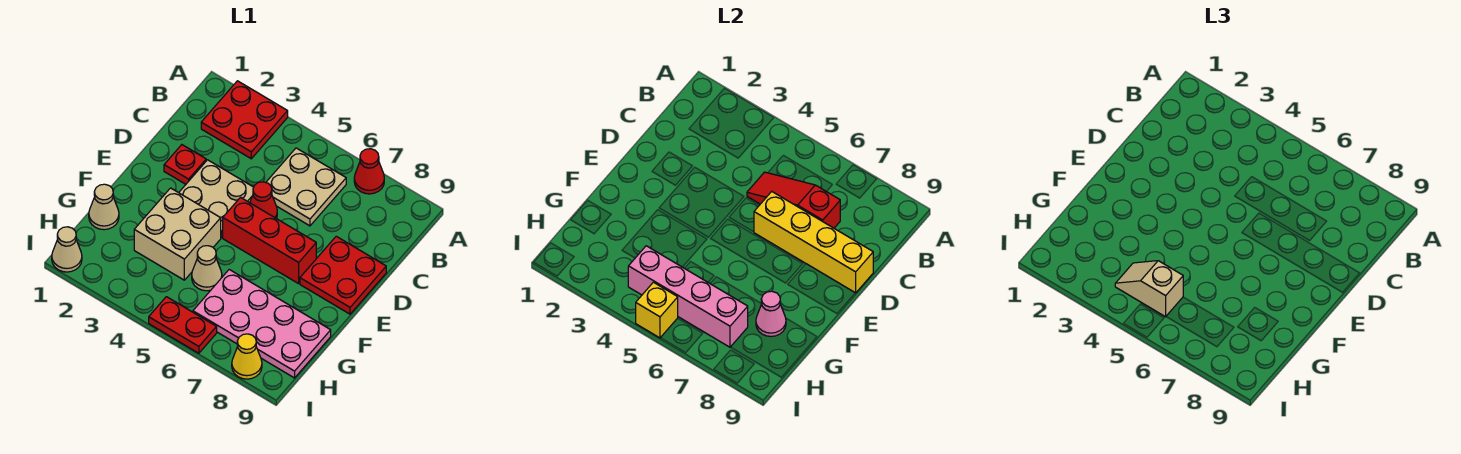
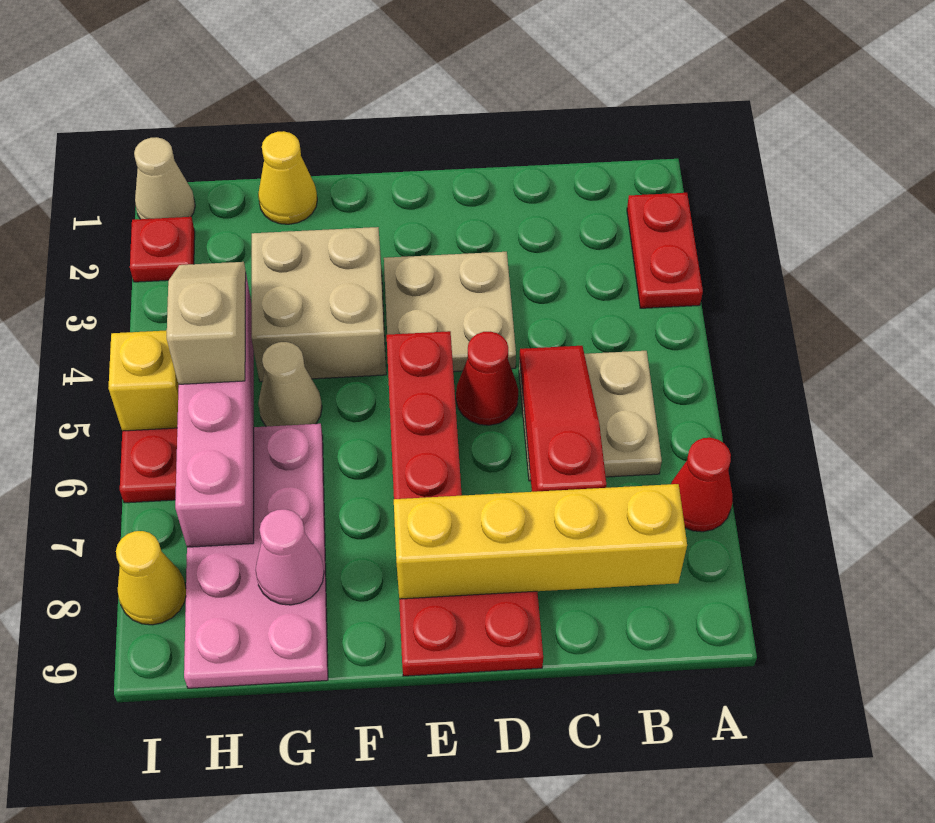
red plate A2:B3 level 1 -> red plate A2:A3 level 1
red plate D2 level 1 -> red plate I2 level 1
yellow brick D6:D9 level 2 -> yellow brick B8:E8 level 2
tan cone G1 level 1 -> yellow cone G1 level 1

